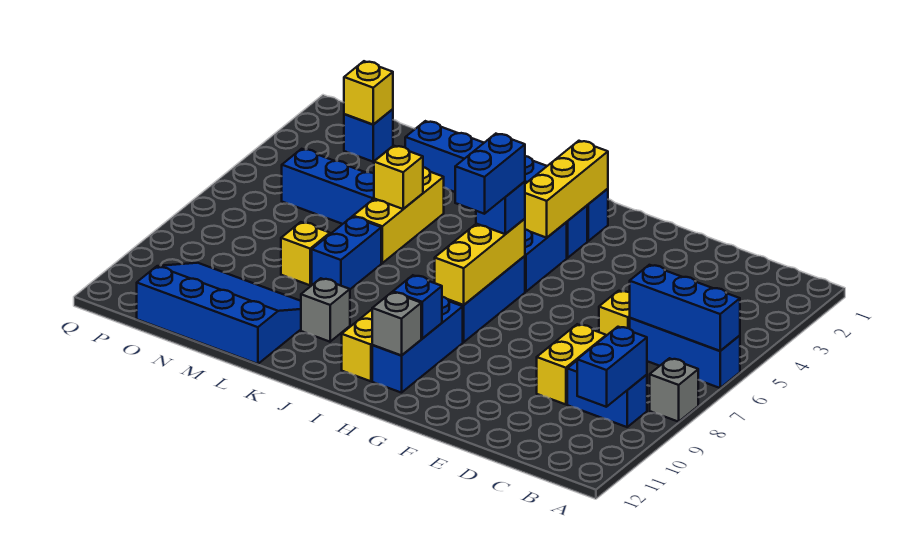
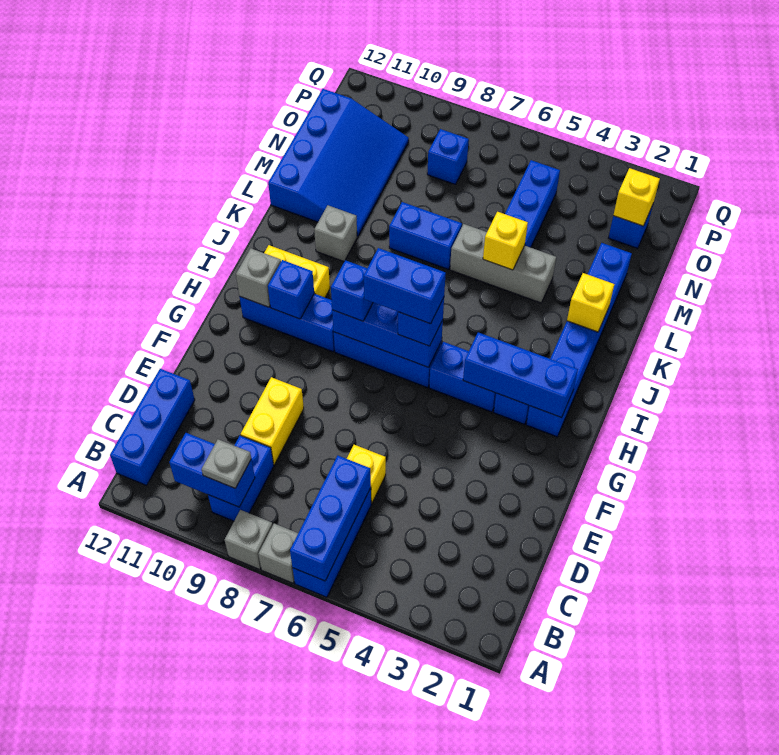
none -> grey brick A7 level 1
none -> grey plate B9 level 3
none -> blue brick B12:D12 level 1
yellow brick D8:D9 level 1 -> yellow brick D9:E9 level 1
yellow brick H2:H4 level 2 -> blue brick H2:H4 level 2
yellow brick H6:H8 level 2 -> blue brick H6:H8 level 2
none -> blue brick H8 level 3
yellow brick L4:L6 level 1 -> grey brick L4:L6 level 1
yellow brick M8 level 1 -> yellow brick K2 level 2
none -> blue brick O8 level 1

